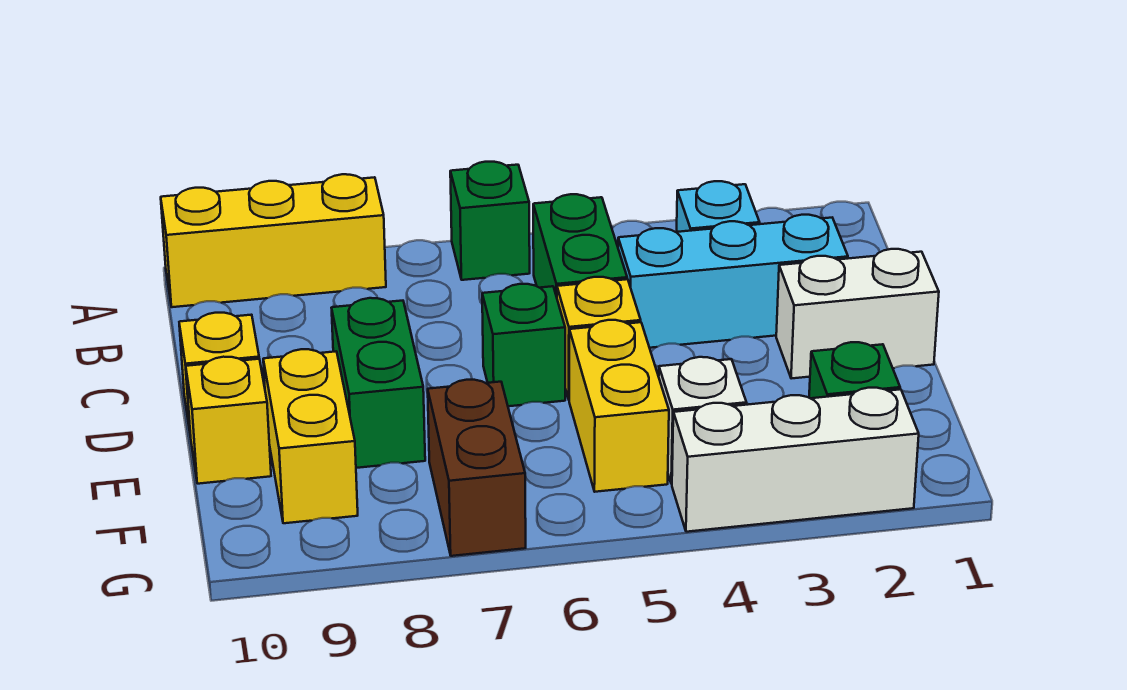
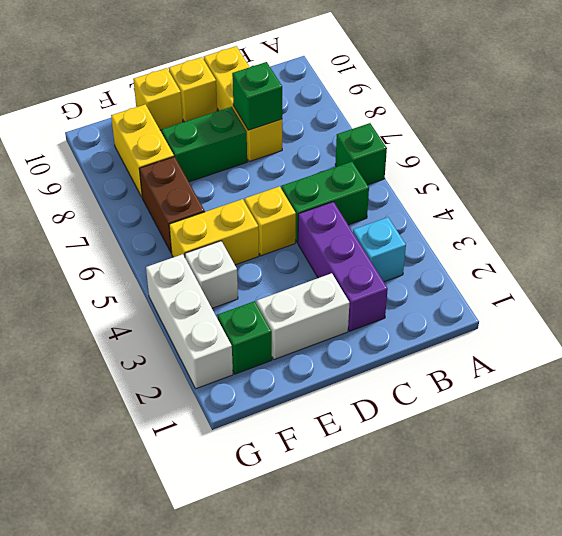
yellow brick A8:A10 level 1 -> yellow brick C8:C10 level 1
cyan brick C2:C4 level 1 -> purple brick C2:C4 level 1
white brick D1:D2 level 1 -> white brick D2:E2 level 1
green brick D6 level 1 -> green brick C8 level 2
yellow brick E9:F9 level 1 -> yellow brick F8:F9 level 1
brown brick F7:G7 level 1 -> brown brick F6:F7 level 1

